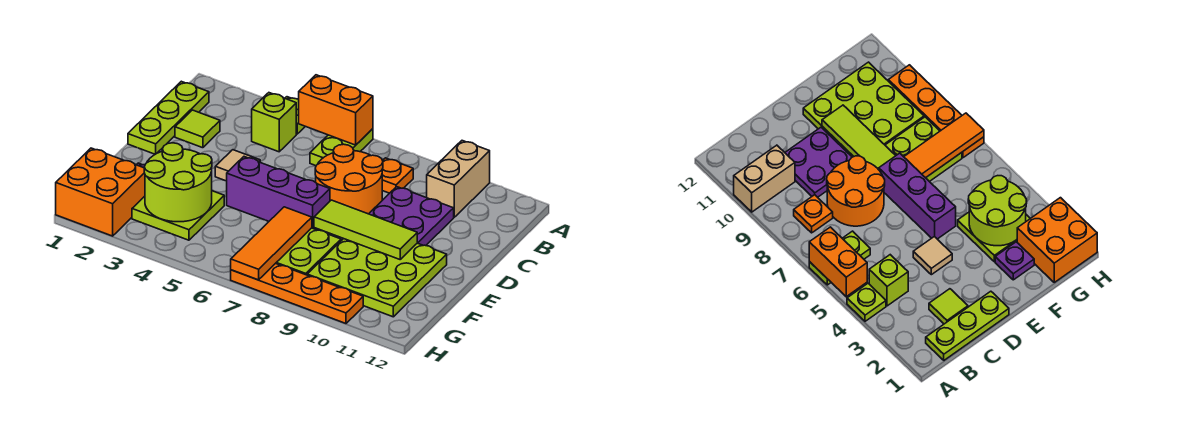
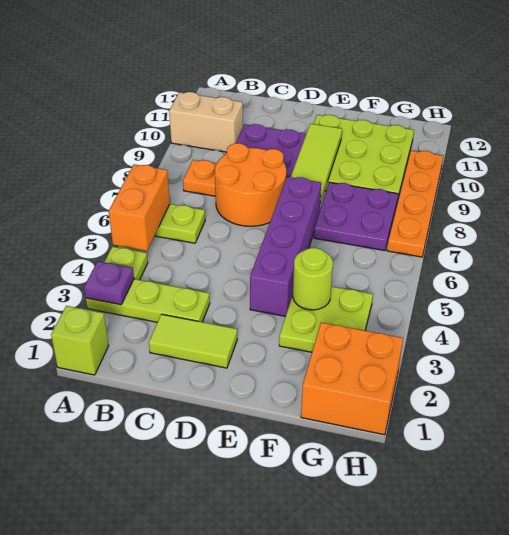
lime plate B1:D1 level 1 -> lime plate A3:C3 level 1
lime brick B4 level 1 -> lime brick A1 level 1
lime tile C2 level 1 -> lime tile C2:D2 level 1
tan tile D4 level 1 -> none
purple brick E5:E7 level 1 -> purple brick E4:E7 level 1
purple plate F2 level 1 -> purple plate A3 level 2
lime round brick F3:G4 level 2 -> lime round brick F4 level 2
lime plate F7:G8 level 1 -> purple plate F7:G8 level 1
orange tile F7:H7 level 2 -> none

